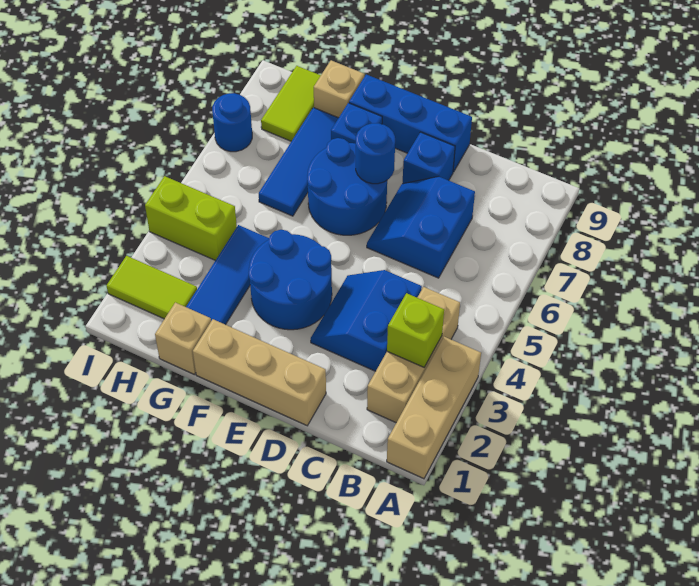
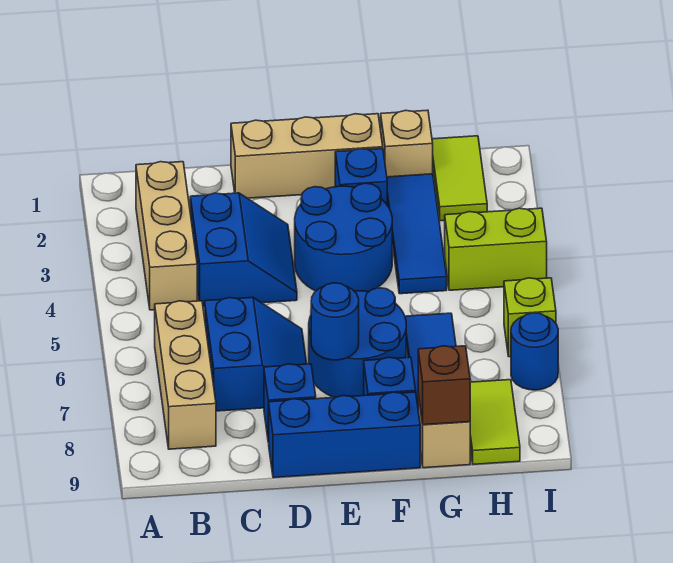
tan brick A1:A3 level 1 -> tan brick B6:B8 level 1
lime brick B3 level 2 -> lime brick I6 level 1
none -> blue brick F2 level 1
none -> brown brick G9 level 2
lime tile H2:I2 level 1 -> lime tile H1:H2 level 1

